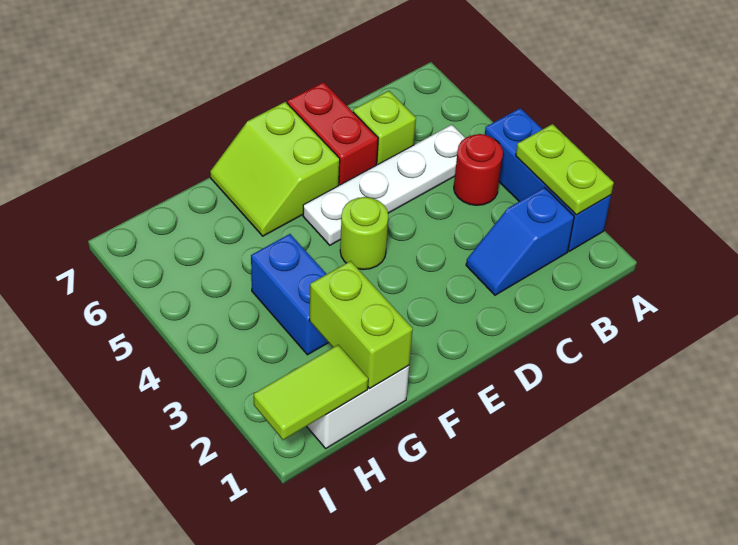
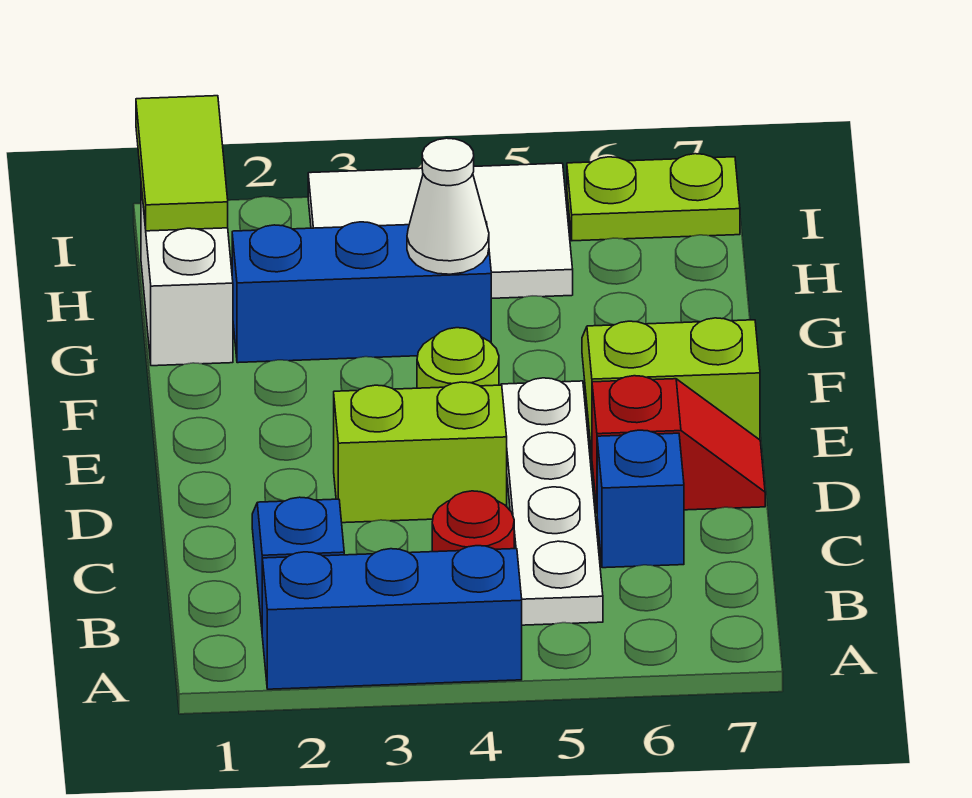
lime plate A2:A3 level 2 -> lime plate I6:I7 level 1
lime brick C6 level 1 -> blue brick C6 level 1
red brick D6:D7 level 1 -> red slope D6:D7 level 1 top 6
lime brick G1:G2 level 2 -> lime brick D3:D4 level 1
blue brick G3:G4 level 1 -> blue brick G2:G4 level 1
none -> white cone G4 level 2
none -> white tile H3:I5 level 1

